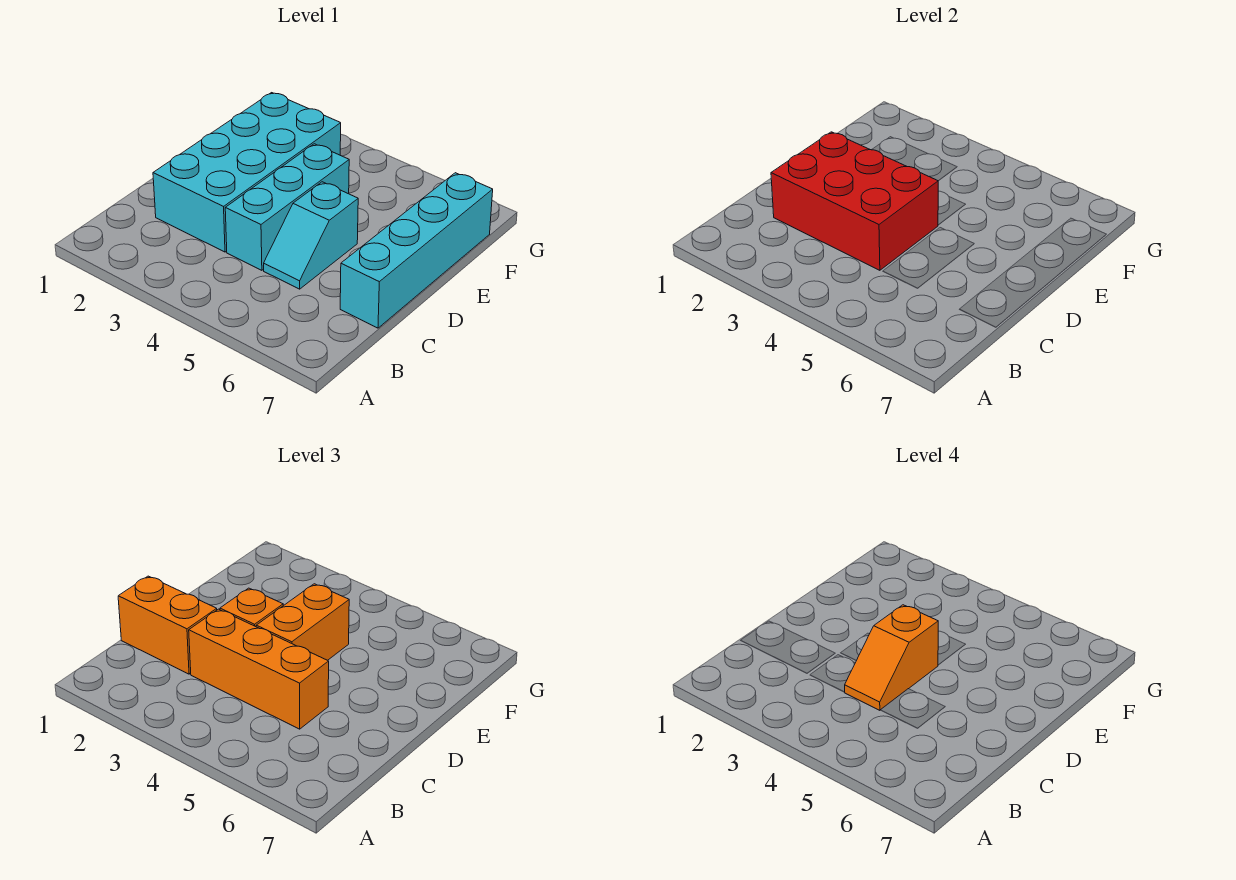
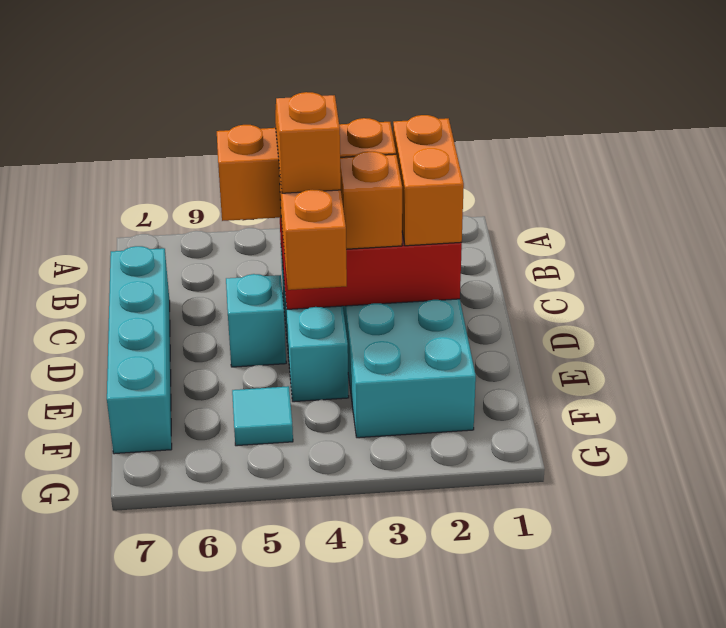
orange brick C1:C2 level 3 -> orange brick C2:D2 level 3
none -> cyan tile F5 level 1

